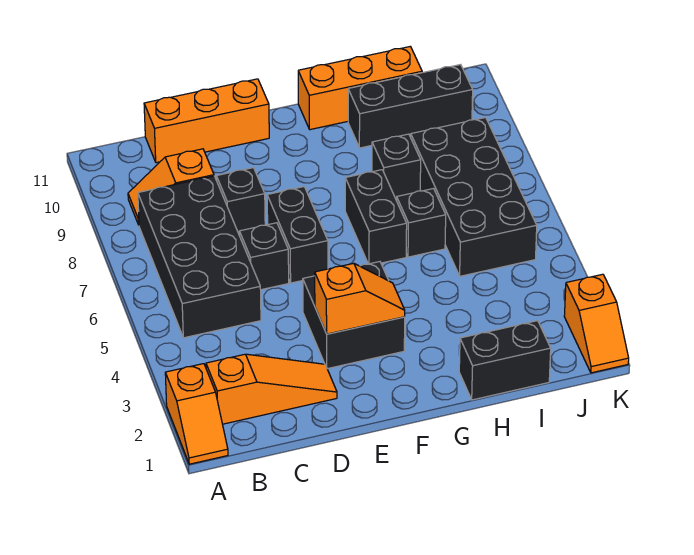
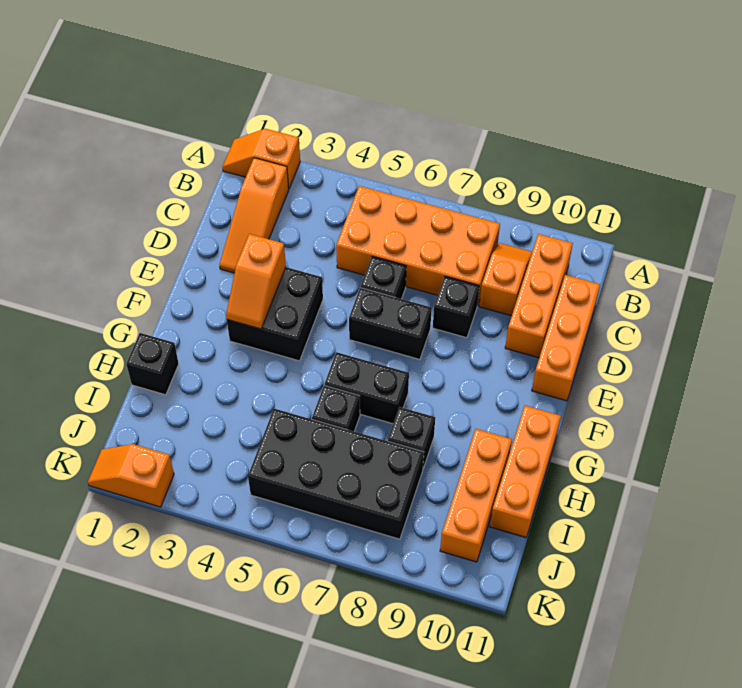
black brick B5:C8 level 1 -> orange brick B5:C8 level 1
none -> orange brick B10:D10 level 1
black brick H1:I1 level 1 -> black brick H1 level 1
black brick H10:J10 level 1 -> orange brick H10:J10 level 1

